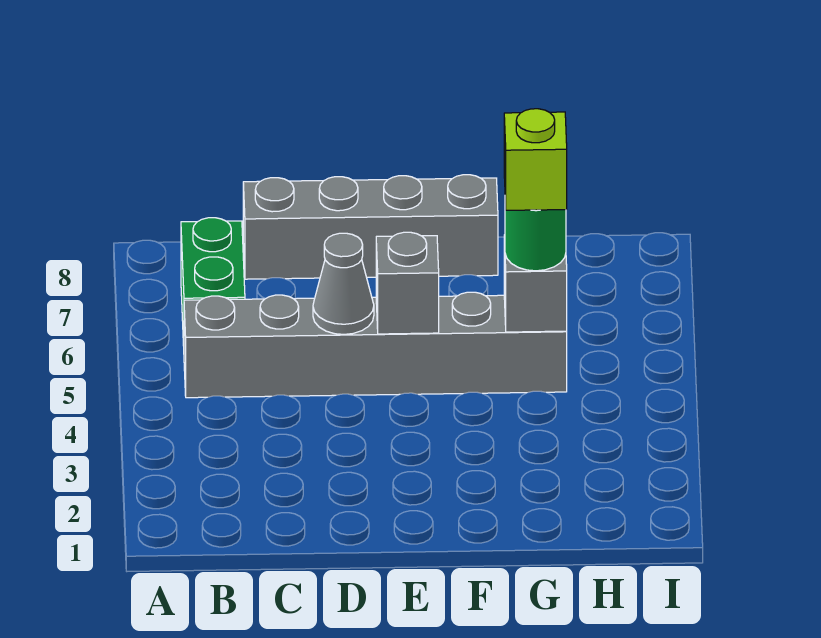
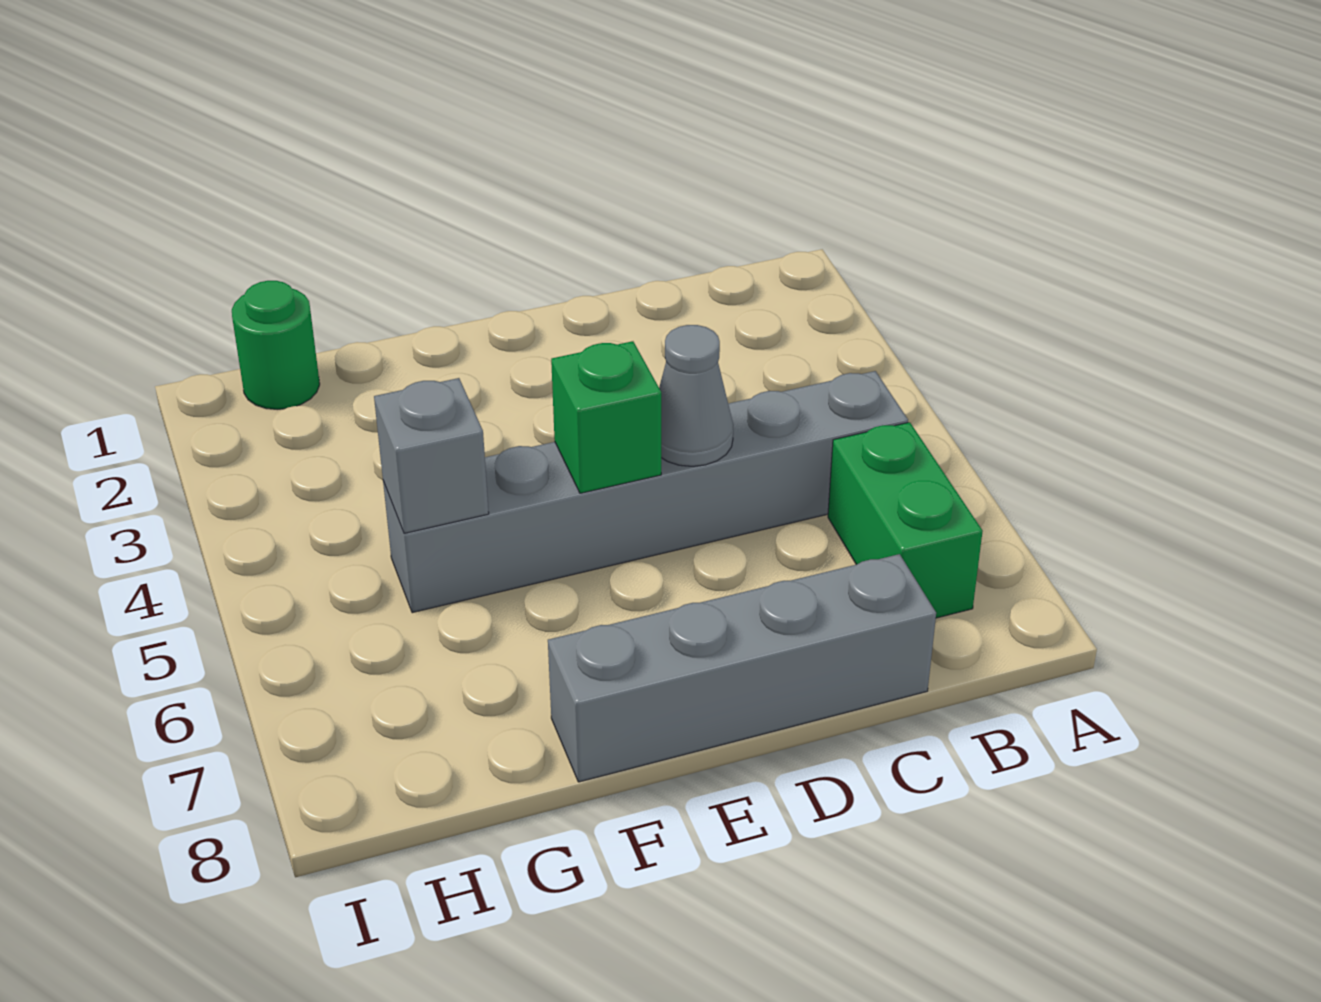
grey brick E5 level 2 -> green brick E5 level 2
green round brick G5 level 3 -> green round brick H1 level 1
lime brick G5 level 4 -> none

